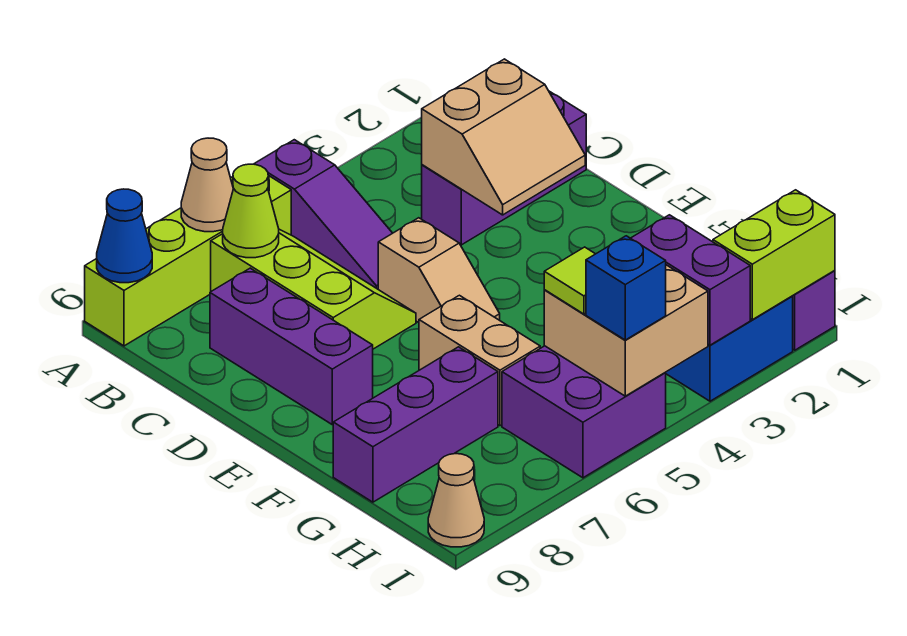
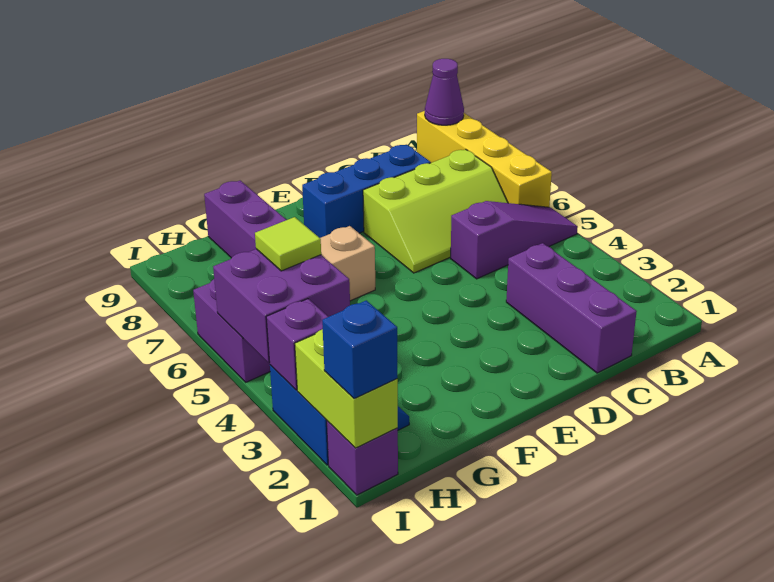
purple slope A5:C5 level 1 top A -> purple slope A5:C5 level 1 top C
lime brick A6:A9 level 1 -> yellow brick A6:A9 level 1
tan cone A7 level 2 -> none
blue cone A9 level 2 -> purple cone A9 level 2
lime cone B7 level 2 -> none
tan slope C2:D3 level 2 top C -> none
purple brick C8:E8 level 1 -> blue brick C8:E8 level 1
tan slope D5:E5 level 1 top D -> none
purple brick H3:I3 level 2 -> purple brick I3 level 2
tan brick H4:I5 level 2 -> purple brick H4:I5 level 2
blue brick I5 level 3 -> blue brick I1 level 3
tan cone I9 level 1 -> none

